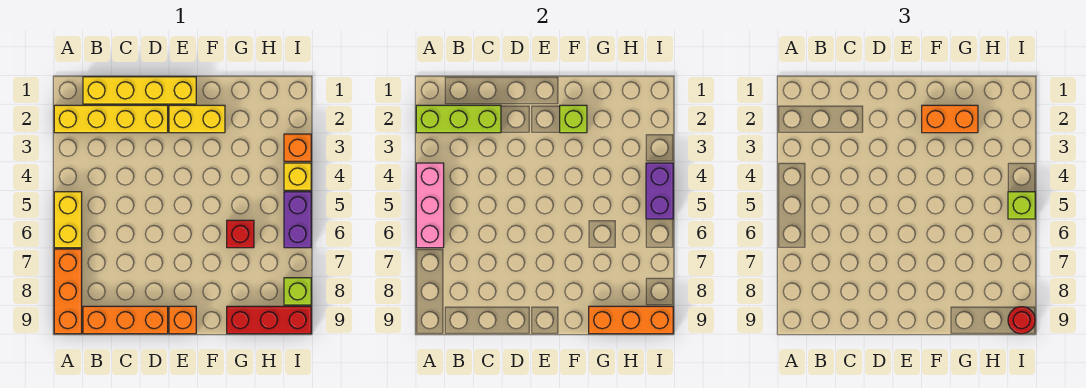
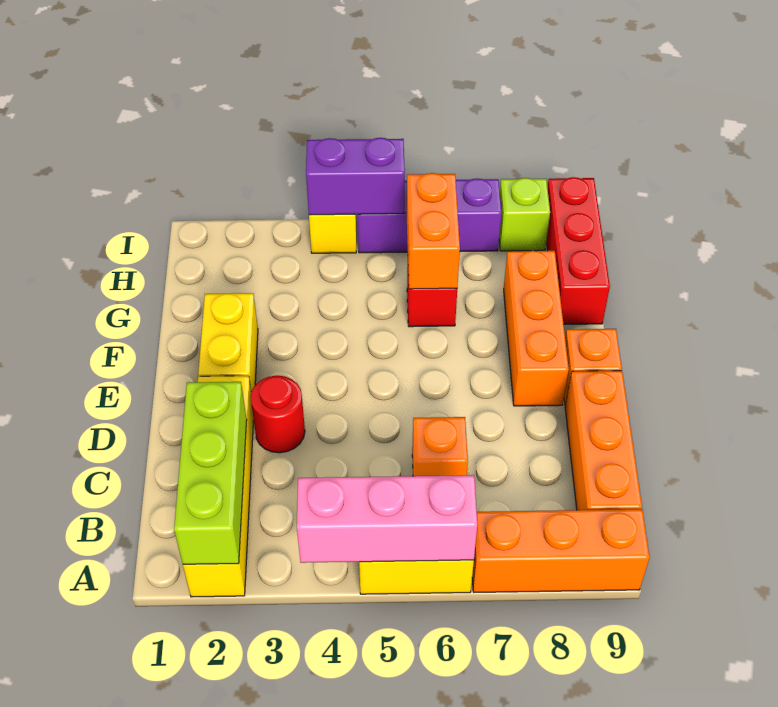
yellow brick B1:E1 level 1 -> none
lime brick F2 level 2 -> none
orange brick F2:G2 level 3 -> orange brick G6:H6 level 2
orange brick G9:I9 level 2 -> orange brick E8:G8 level 1
orange brick I3 level 1 -> orange brick C6 level 1
purple brick I5:I6 level 1 -> purple brick I5:I7 level 1
lime brick I5 level 3 -> none
red round brick I9 level 3 -> red round brick D3 level 1

